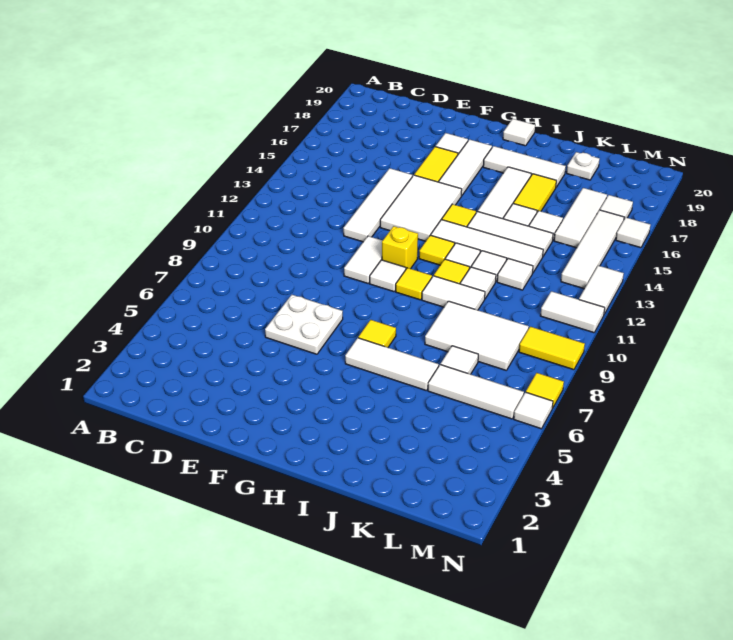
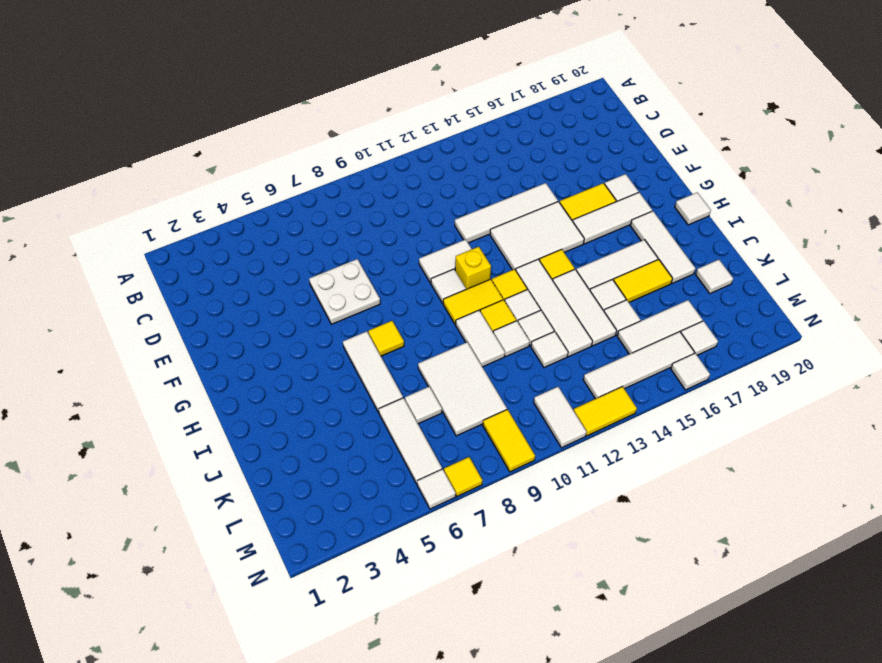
yellow tile H10 level 1 -> yellow tile H10:H11 level 1
white plate K19 level 1 -> white tile K19 level 1
white tile N12:N13 level 1 -> yellow tile N12:N13 level 1

